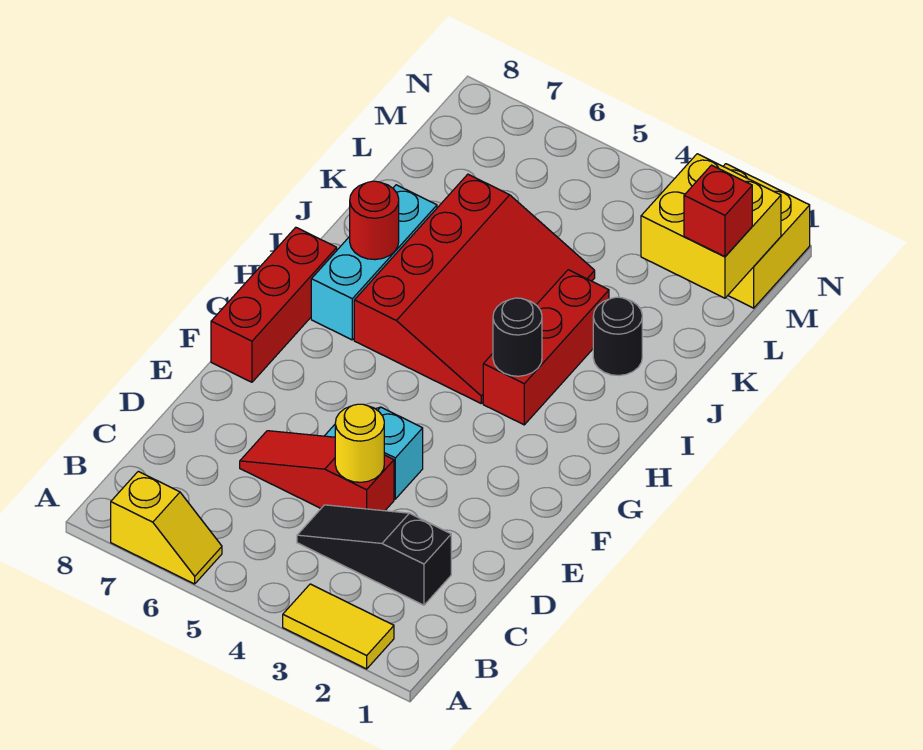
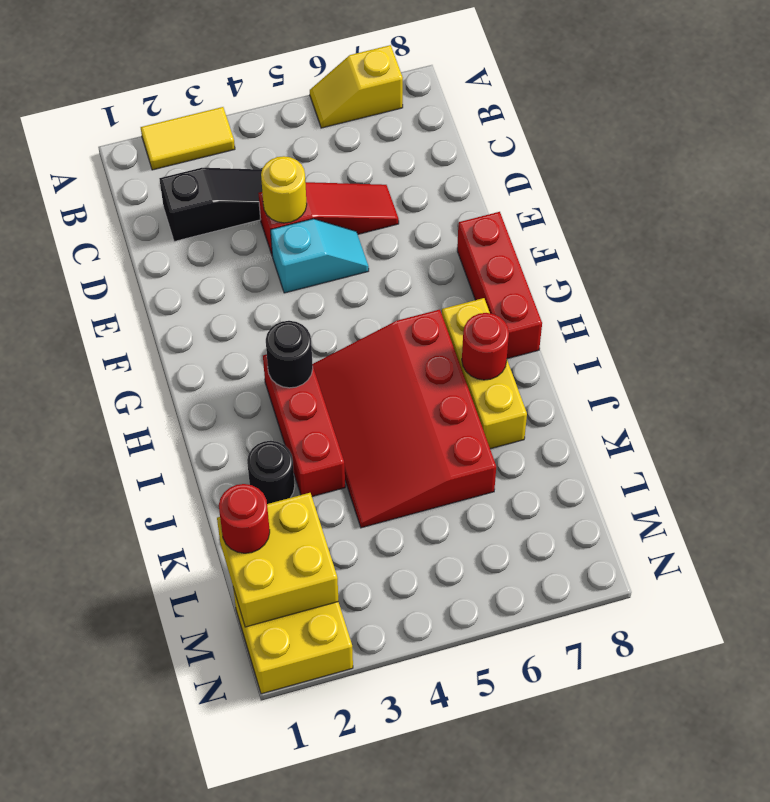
cyan brick H7:J7 level 1 -> yellow brick H7:J7 level 1
red brick L1 level 3 -> red round brick L1 level 3

